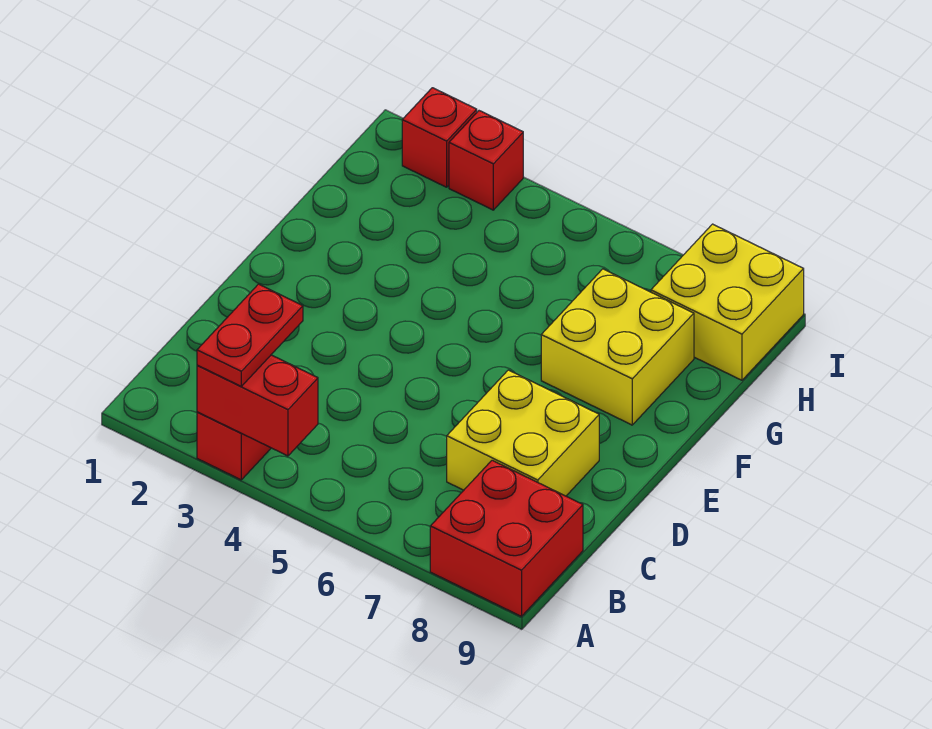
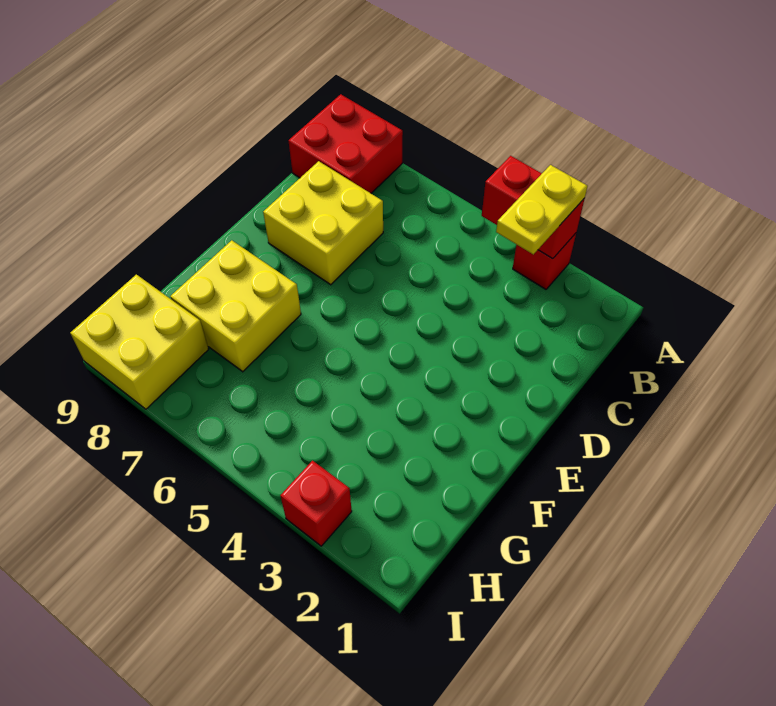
red plate A3:B3 level 3 -> yellow plate A3:B3 level 3
red brick I2 level 1 -> none

